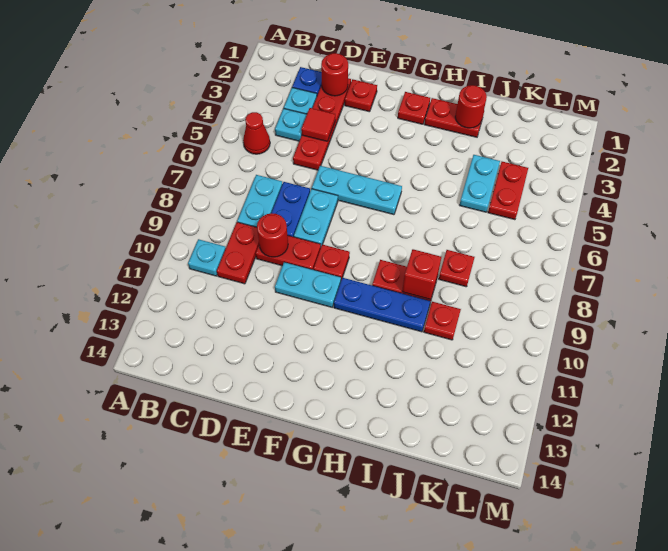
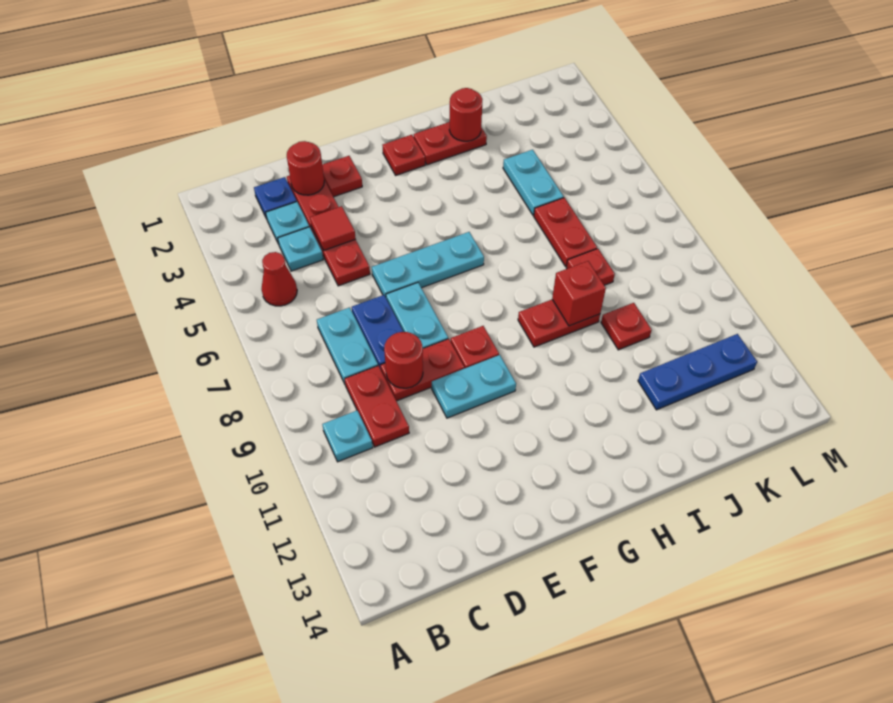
blue plate G10:I10 level 1 -> blue plate J12:L12 level 1
red plate K4:K5 level 1 -> red plate J6:J7 level 1

